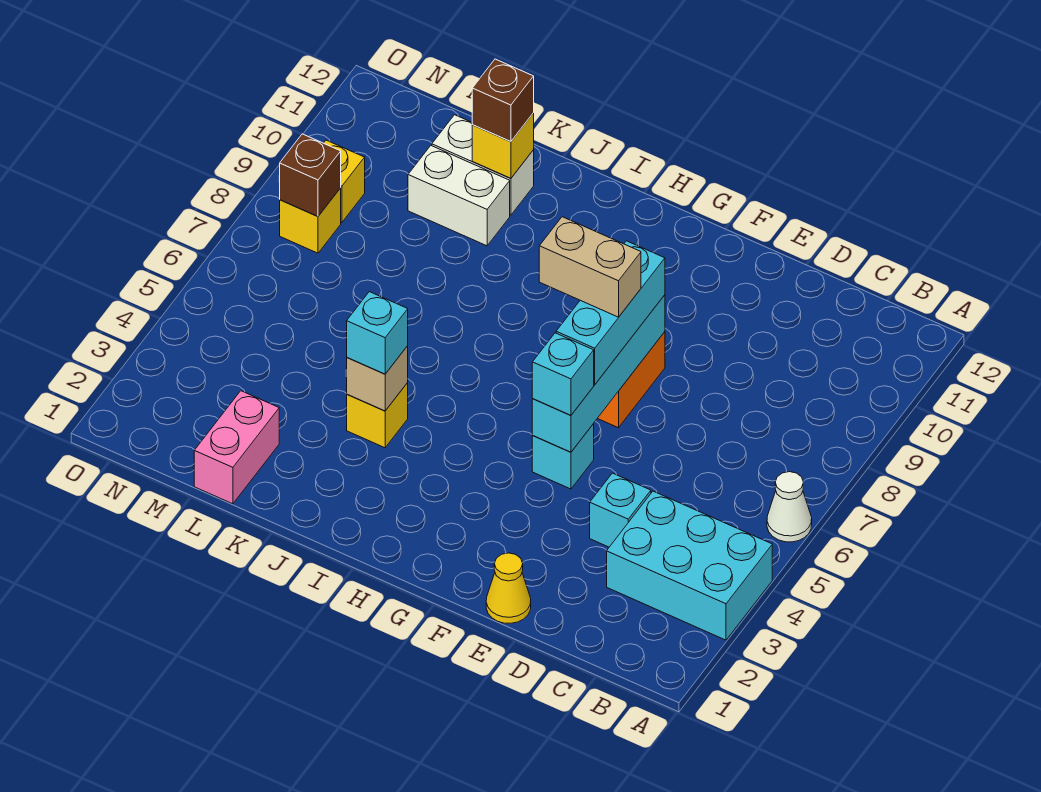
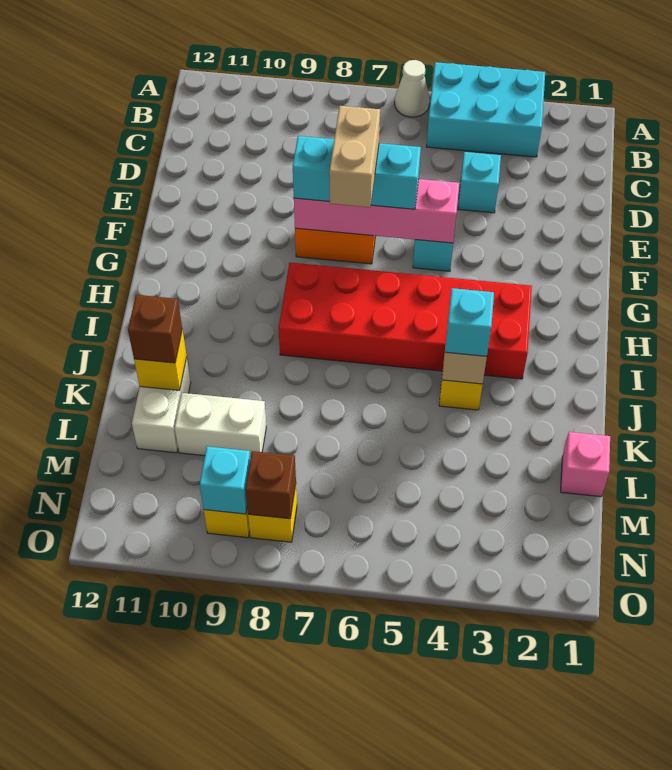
cyan brick A3:C4 level 1 -> cyan brick A3:B5 level 1
yellow cone E1 level 1 -> none
cyan brick F5:F8 level 2 -> pink brick F5:F8 level 2
cyan brick F5 level 3 -> cyan brick N9 level 2
none -> red brick H3:I8 level 1
white brick K10:L10 level 1 -> white brick L9:L10 level 1
pink brick L1:L2 level 1 -> pink brick L1 level 1

